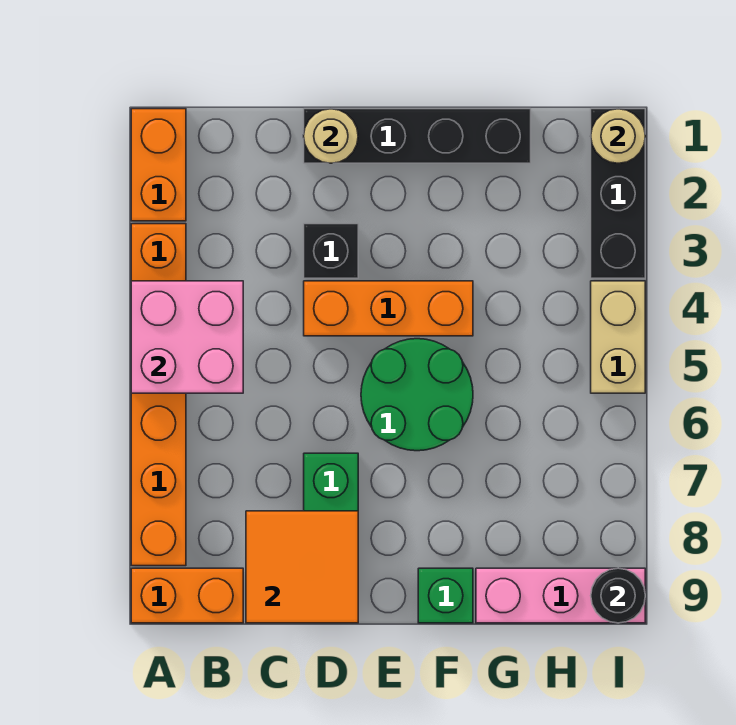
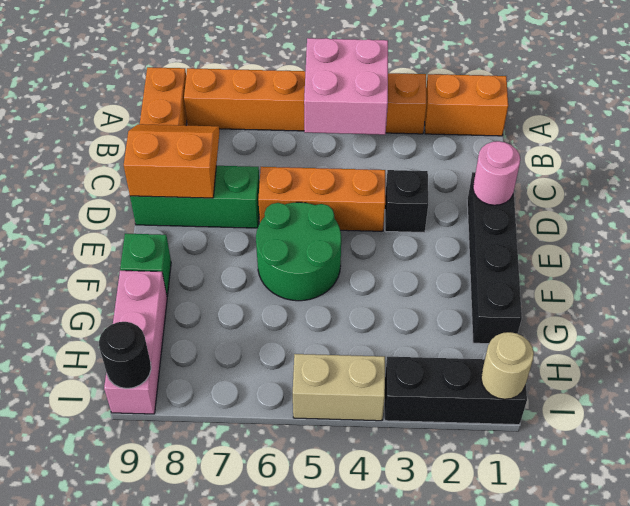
orange tile C8:D9 level 2 -> orange slope C8:D9 level 2 top D
tan round brick D1 level 2 -> pink round brick D1 level 2
orange brick D4:F4 level 1 -> orange brick D4:D6 level 1

